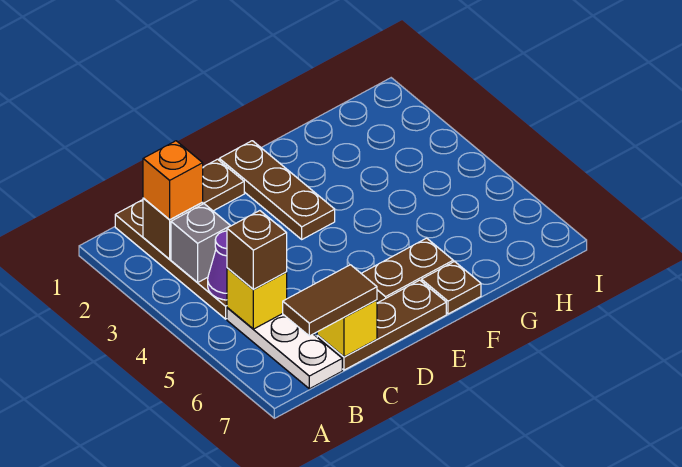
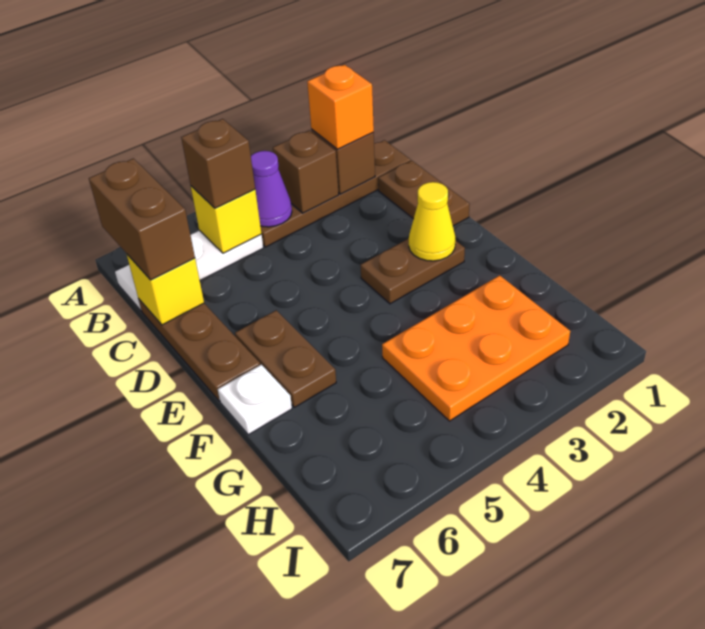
grey brick B3 level 2 -> brown brick B3 level 2
brown tile B7:C7 level 3 -> brown brick B7:C7 level 3
brown plate E1:E3 level 1 -> brown plate E2:E3 level 1
none -> yellow cone E2 level 2
brown plate F7 level 1 -> white plate F7 level 1
none -> orange plate G2:H4 level 1

